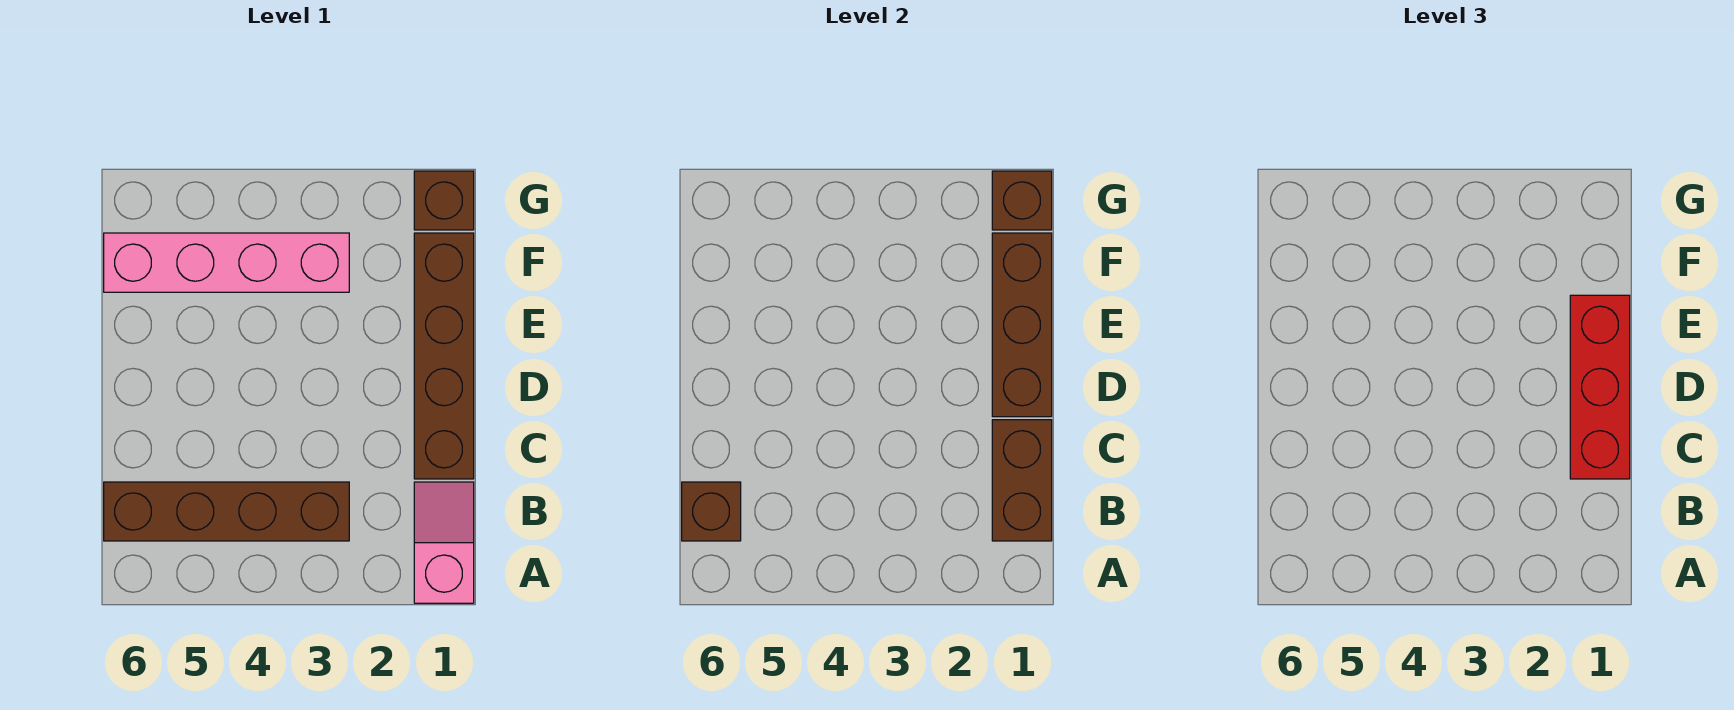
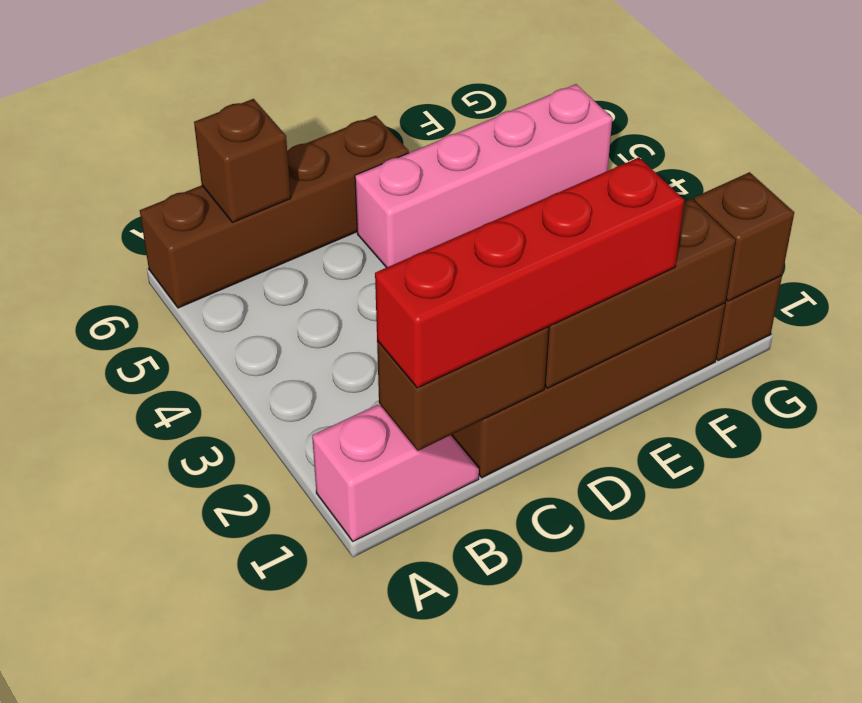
brown brick B3:B6 level 1 -> brown brick A6:D6 level 1
red brick C1:E1 level 3 -> red brick B1:E1 level 3
pink brick F3:F6 level 1 -> pink brick D5:G5 level 1

